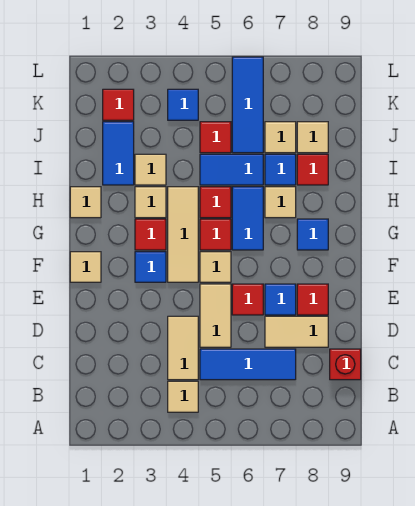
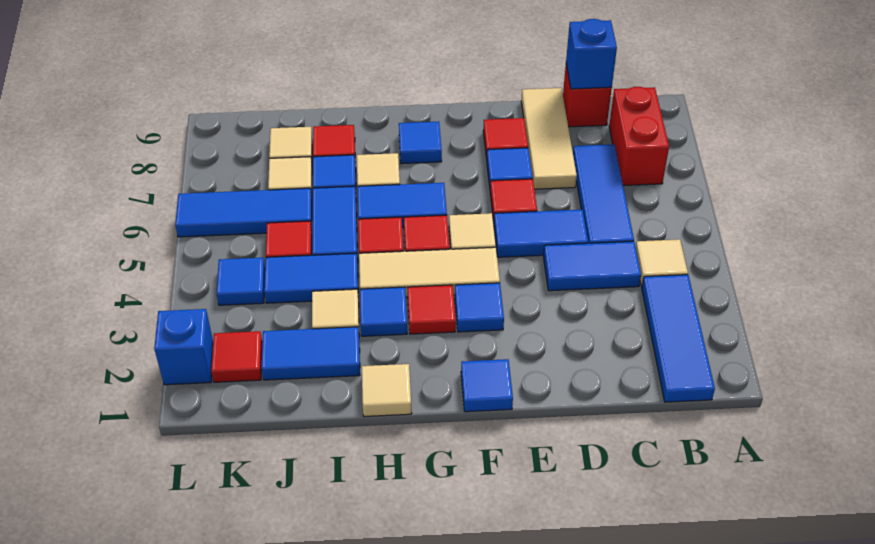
none -> blue tile B1:B3 level 1
none -> red brick B7:B8 level 1
tan tile C4:D4 level 1 -> blue tile C4:D4 level 1
none -> blue brick C9 level 2
tan tile D5:E5 level 1 -> blue tile D5:E5 level 1
tan tile D7:D8 level 1 -> tan tile D7:D9 level 1
tan tile F1 level 1 -> blue tile F1 level 1
tan tile H3 level 1 -> blue tile H3 level 1
none -> blue tile I4:J4 level 1
none -> blue brick L2 level 1

